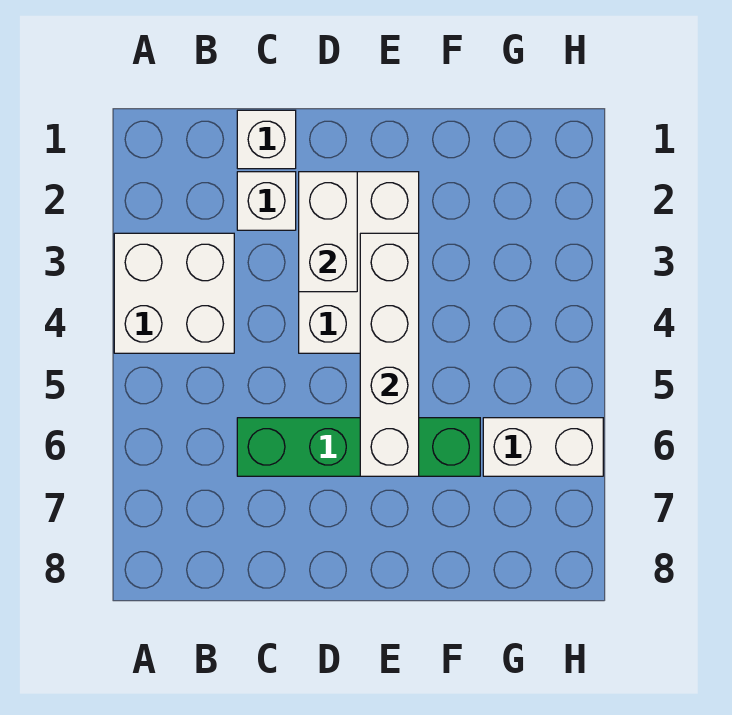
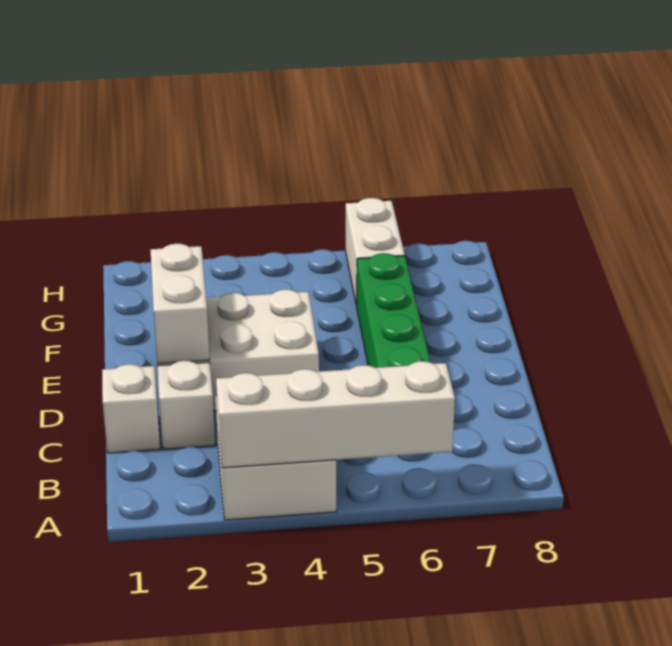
white brick D2:D3 level 2 -> white brick D2:E2 level 2
white brick E3:E6 level 2 -> white brick A3:A6 level 2

